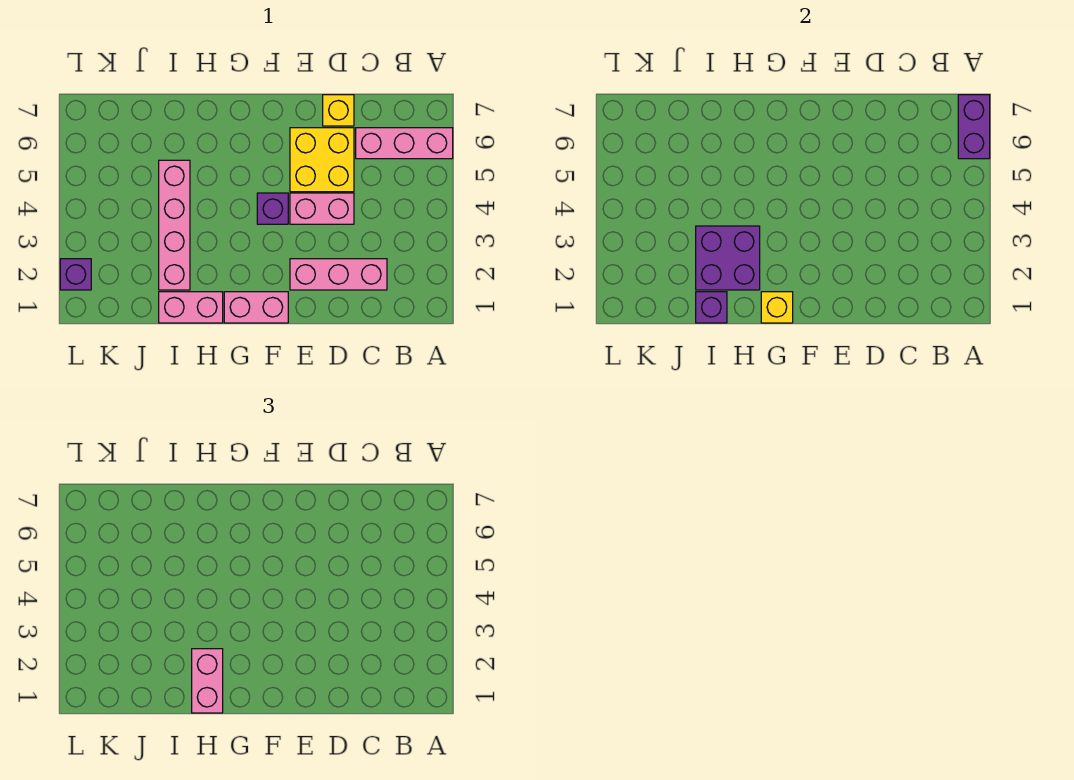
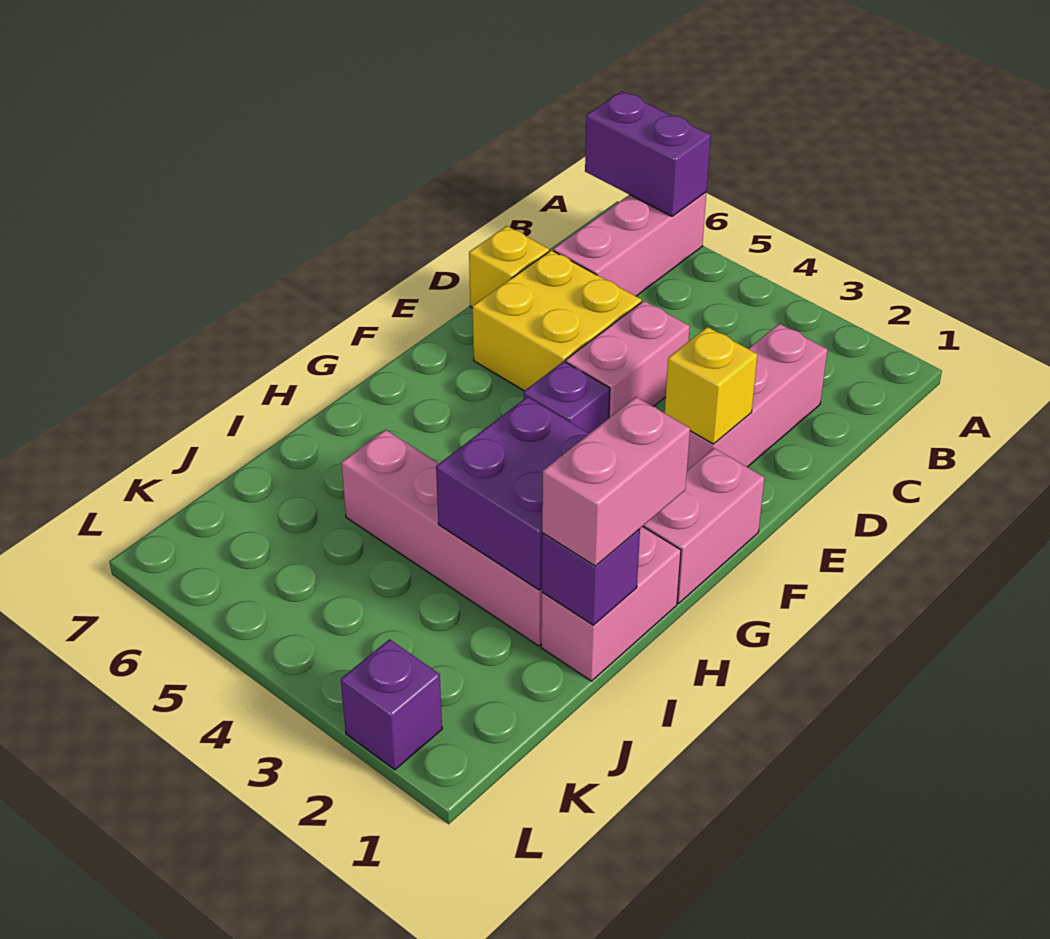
yellow brick G1 level 2 -> yellow brick E2 level 2
pink brick H1:H2 level 3 -> pink brick H1:I1 level 3

